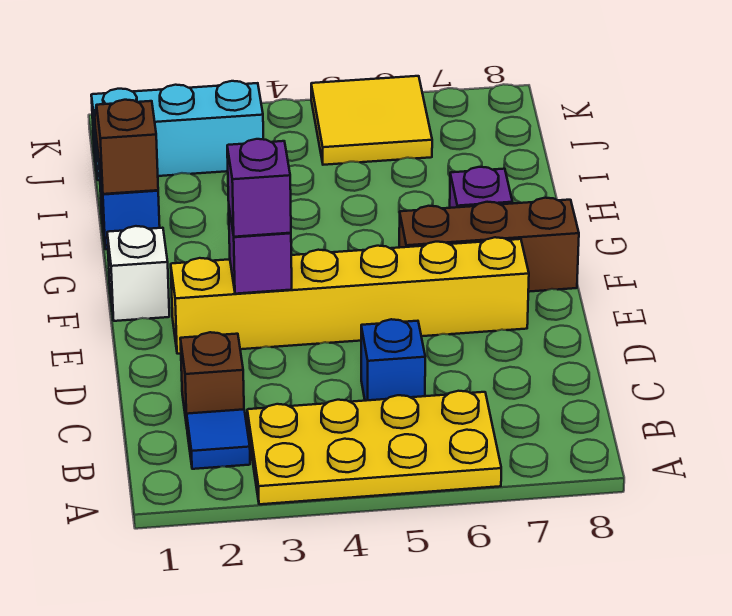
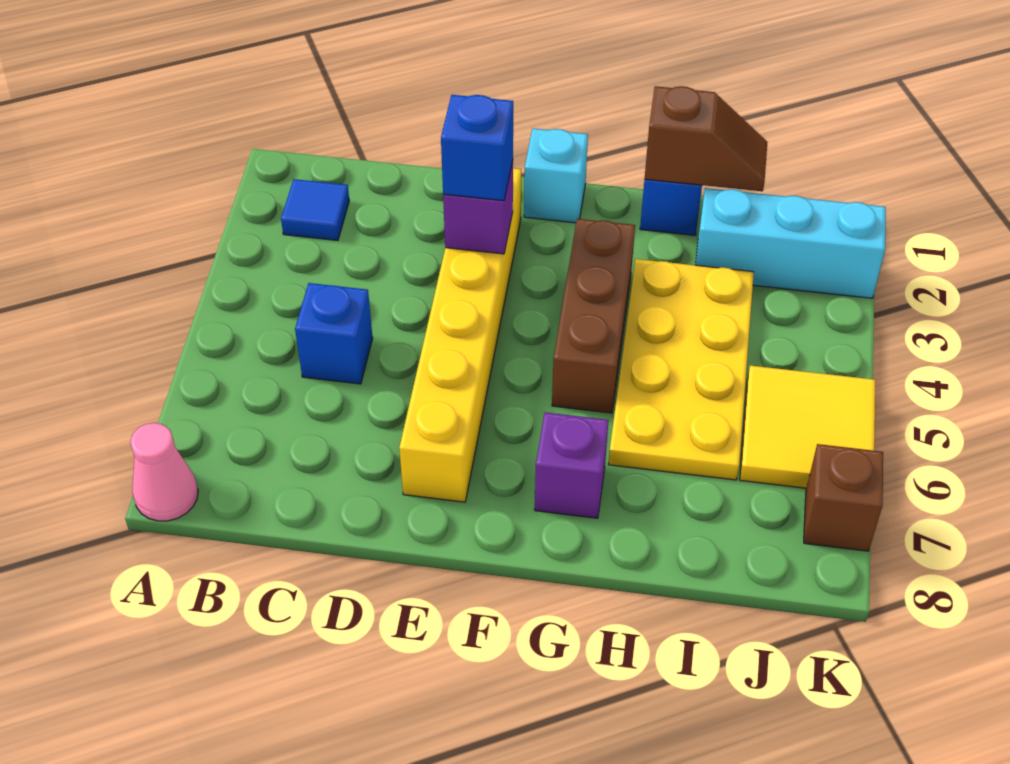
yellow plate A3:B6 level 1 -> yellow plate H3:I6 level 1
none -> pink cone A8 level 1
brown brick C2 level 1 -> brown brick K7 level 1
purple brick E3 level 3 -> blue brick E3 level 3
white brick F1 level 1 -> cyan brick F1 level 1
brown brick F6:F8 level 1 -> brown brick G3:G5 level 1
cyan brick J1:J3 level 1 -> cyan brick I2:K2 level 1

